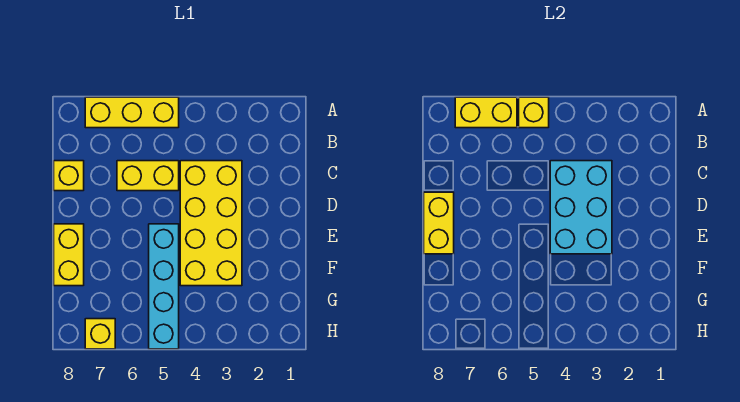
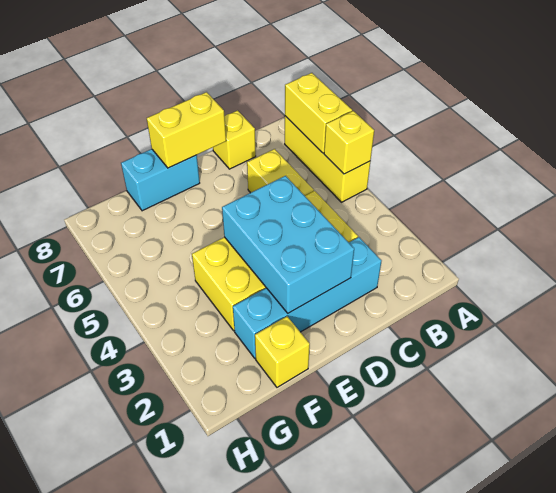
cyan brick C3:E4 level 2 -> cyan brick D2:E4 level 2
cyan brick E5:H5 level 1 -> cyan brick C2:F2 level 1
yellow brick E8:F8 level 1 -> cyan brick E8:F8 level 1
yellow brick H7 level 1 -> yellow brick F1 level 1

